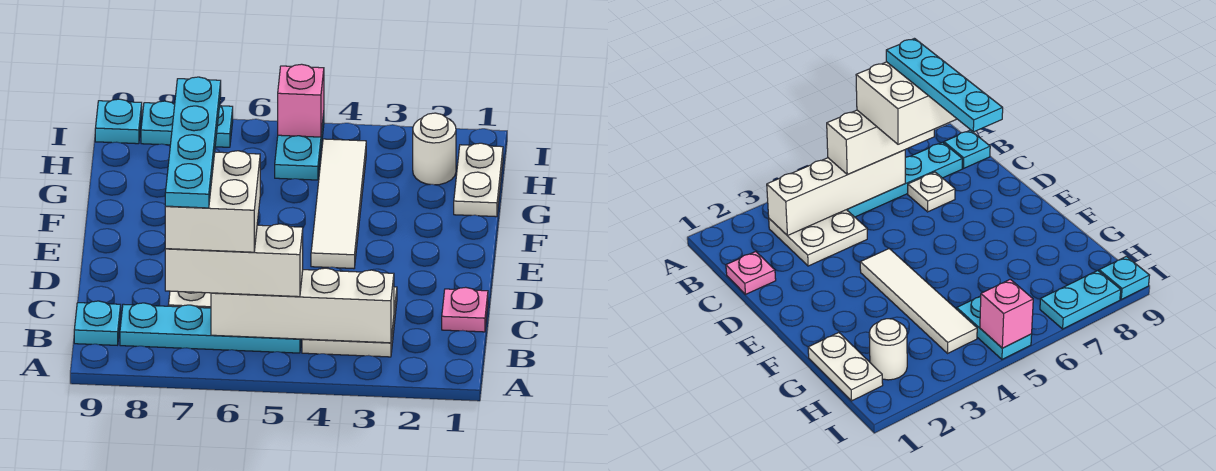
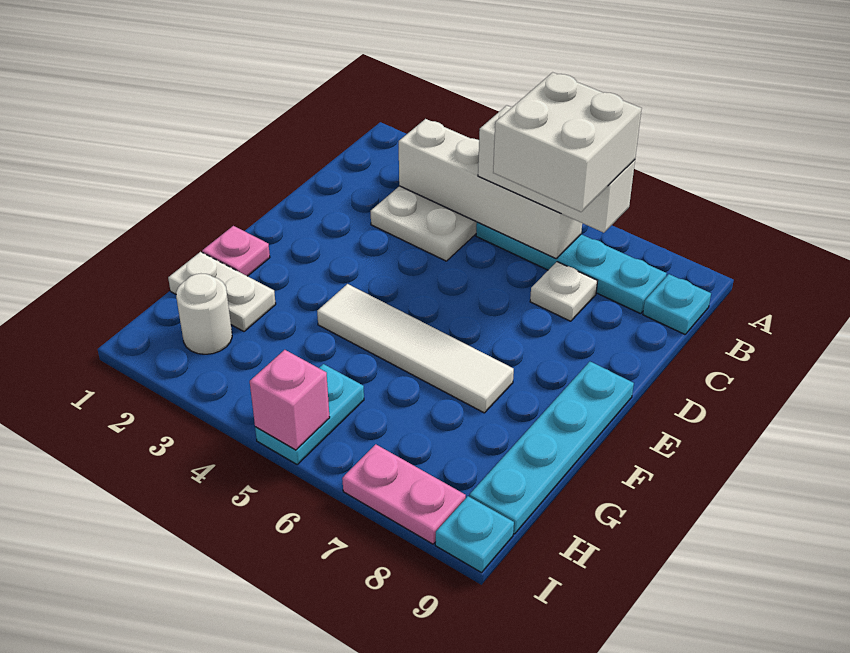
cyan plate B7:E7 level 5 -> cyan plate E9:H9 level 1
pink plate C1 level 1 -> pink plate F1 level 1
white tile E4:H4 level 1 -> white tile F4:F7 level 1
white plate G1:H1 level 1 -> white plate G1:G2 level 1
cyan plate I7:I8 level 1 -> pink plate I7:I8 level 1

